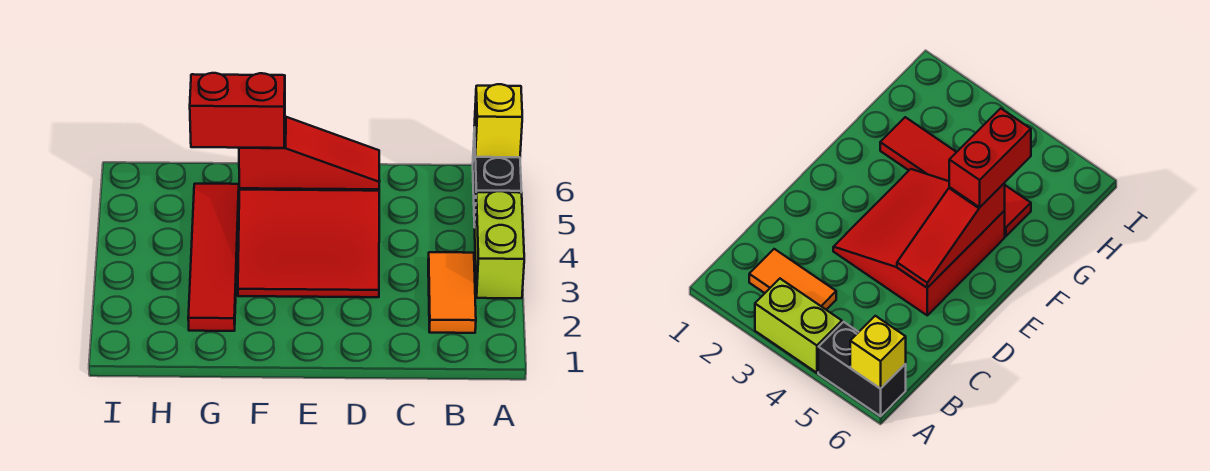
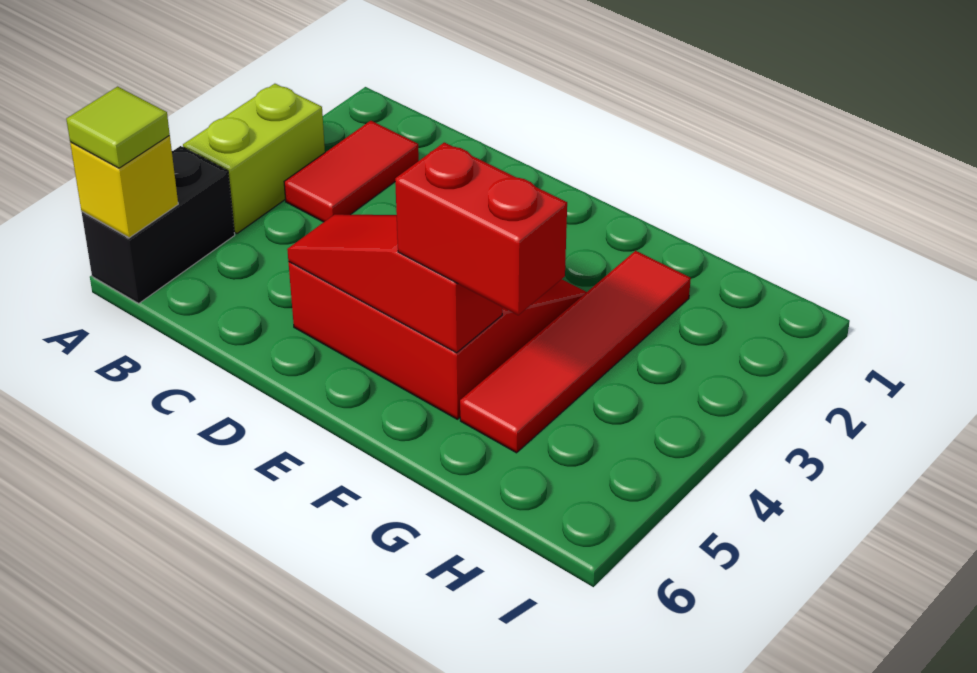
none -> lime tile A6 level 3
orange tile B2:B3 level 1 -> red tile B2:B3 level 1

